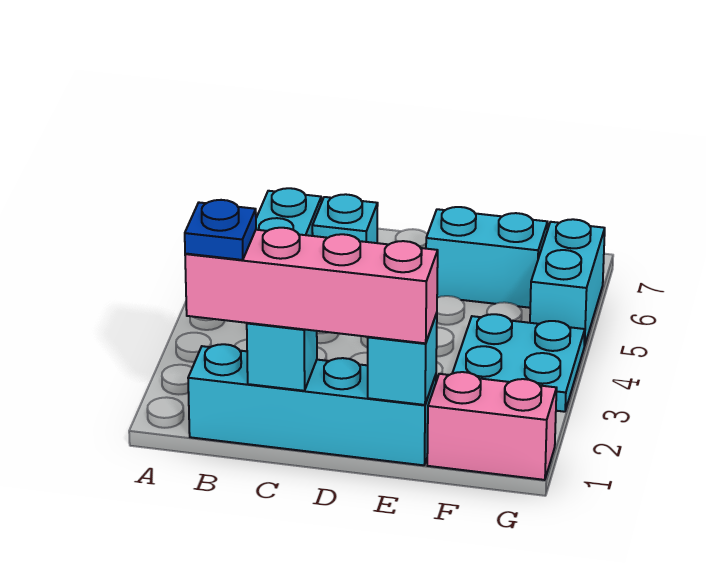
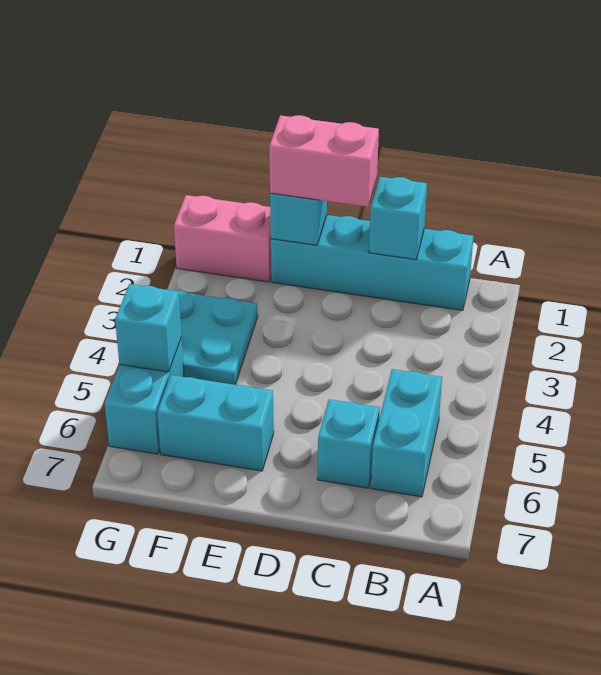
pink brick B1:E1 level 3 -> pink brick D1:E1 level 3
blue plate B1 level 4 -> none
none -> cyan brick G5 level 2

